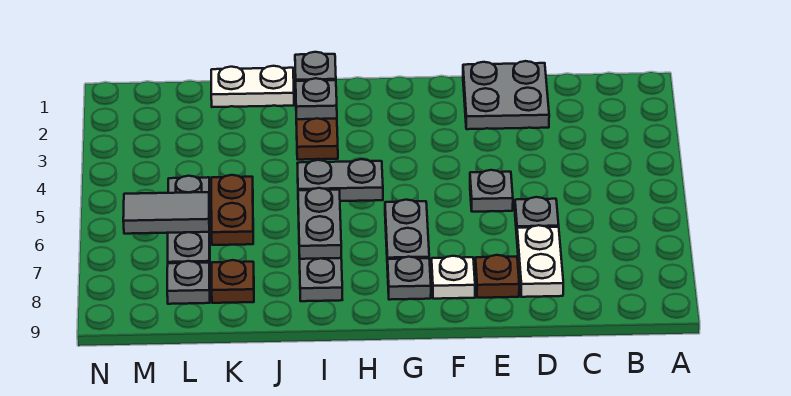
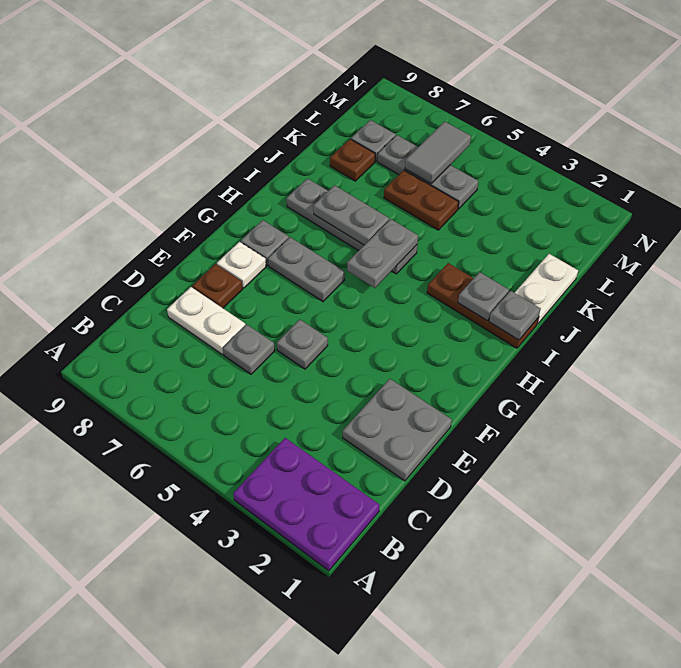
none -> purple plate A1:B3 level 1

